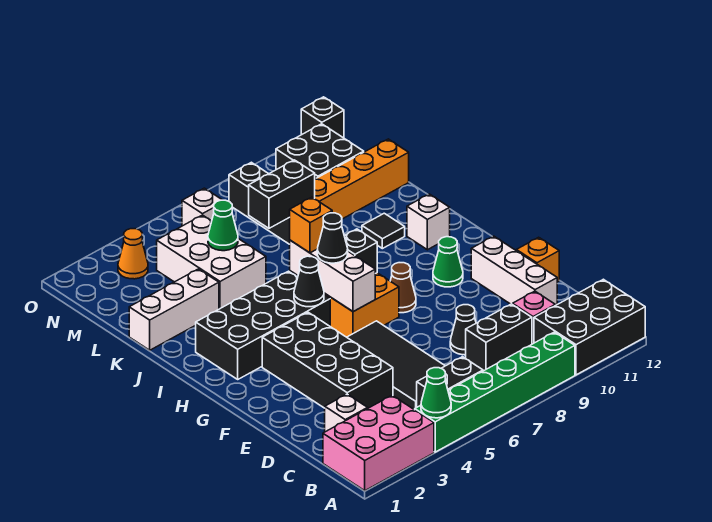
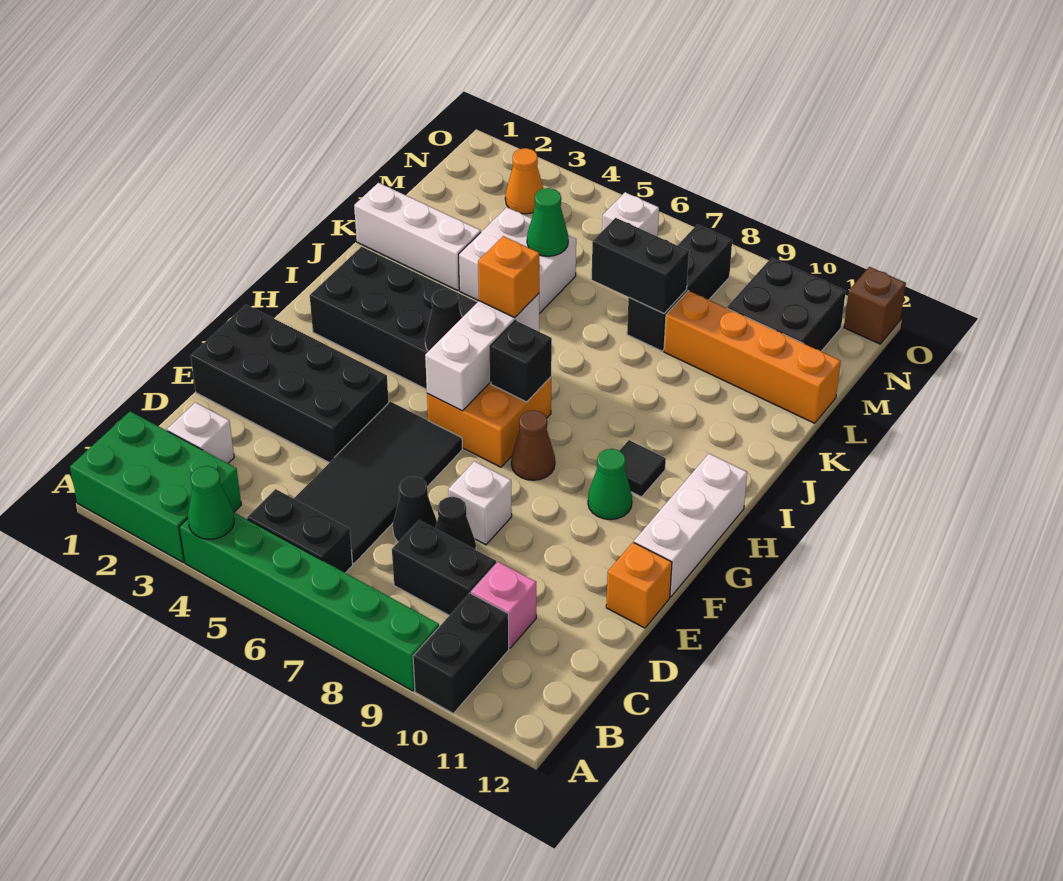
pink brick A1:B3 level 1 -> green brick A1:B3 level 1
black brick A10:B12 level 1 -> black brick A10:B10 level 1
black brick D3:G4 level 1 -> black brick E1:F4 level 1
white brick D11:F11 level 1 -> white brick F12:H12 level 1
black cone H6 level 3 -> black cone D7 level 1
white brick I11 level 1 -> white brick E8 level 1
black tile J10 level 1 -> black tile H10 level 1
white brick K4:M5 level 1 -> white brick K4:L5 level 1
black brick O12 level 1 -> brown brick O12 level 1

